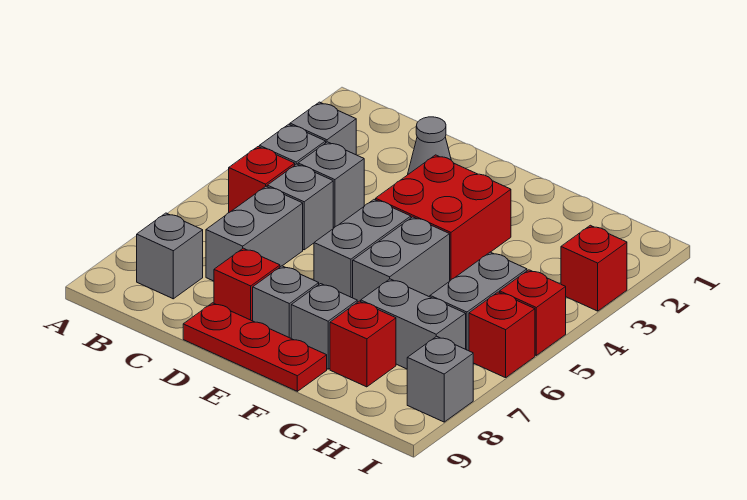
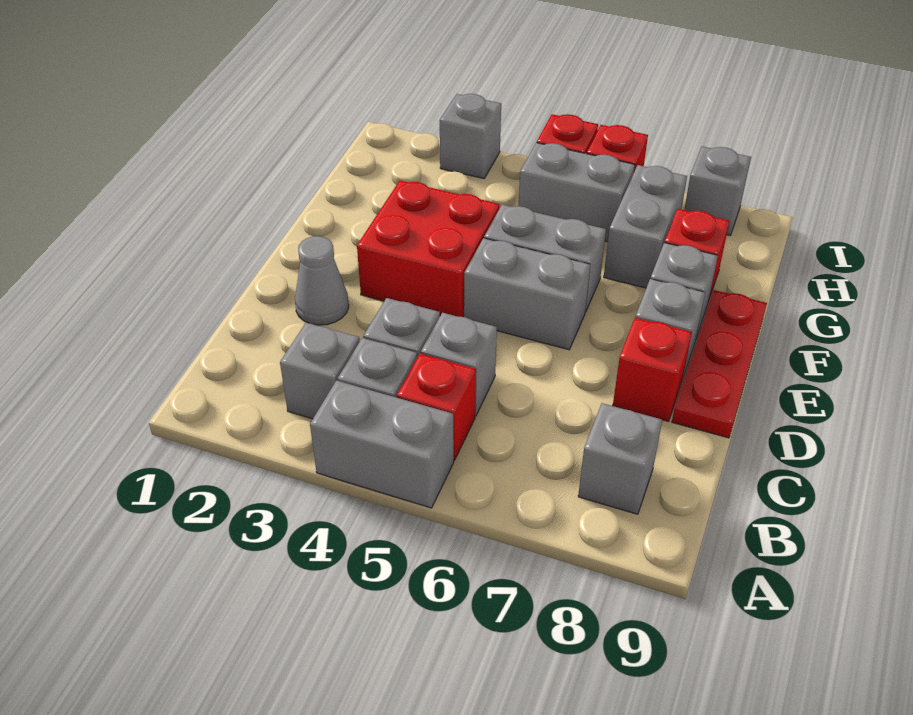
grey brick C6:C7 level 1 -> grey brick A4:A5 level 1
red brick I3 level 1 -> grey brick I3 level 1

